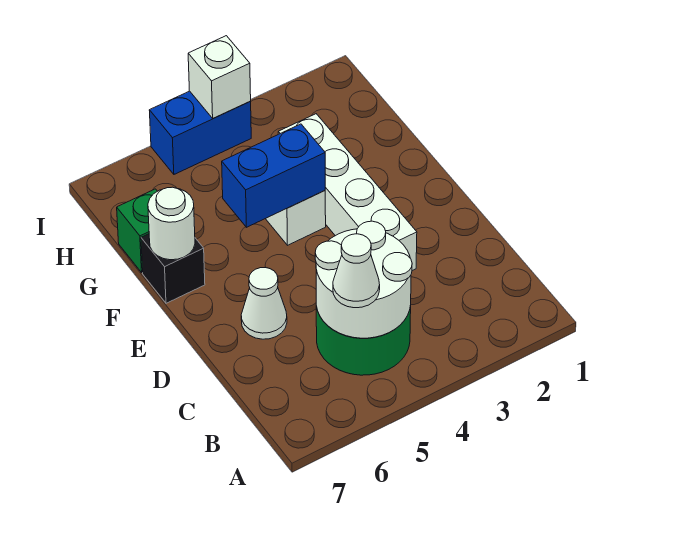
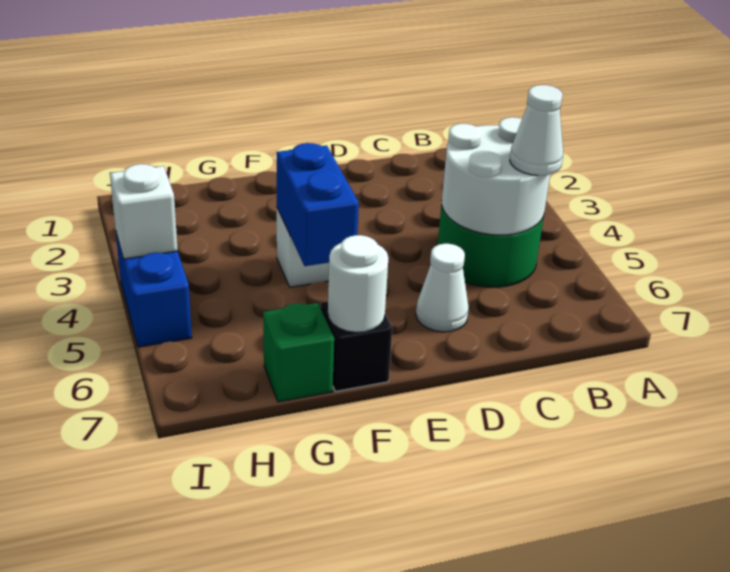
white brick D3:G3 level 1 -> none

